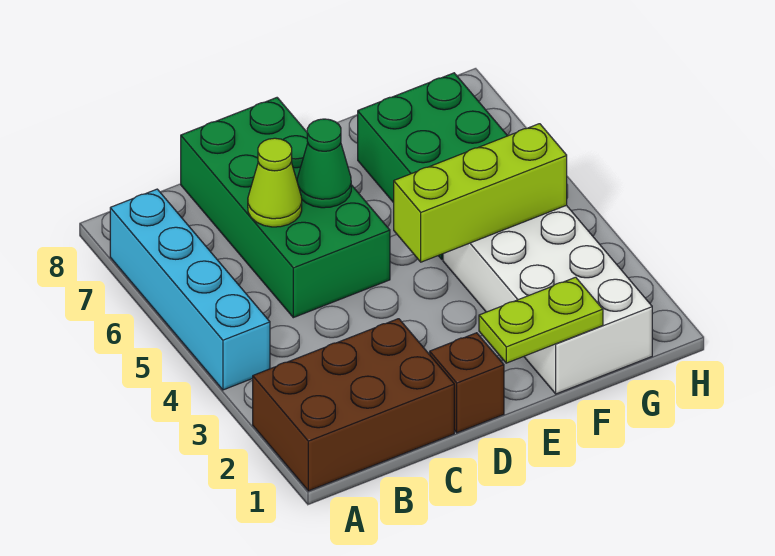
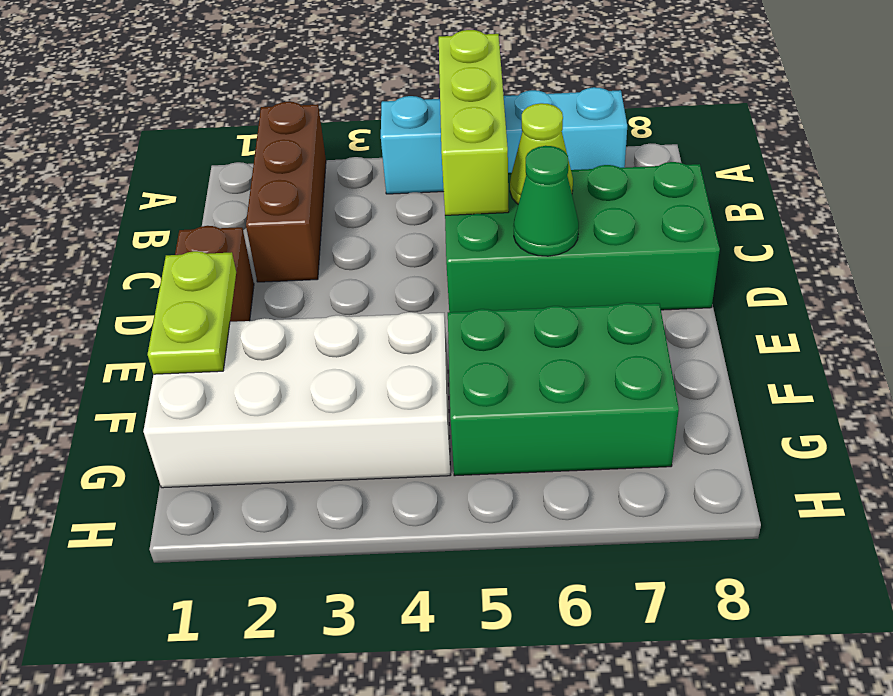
brown brick A1:C2 level 1 -> brown brick A2:C2 level 1
lime brick E4:G4 level 2 -> lime brick A5:C5 level 2

